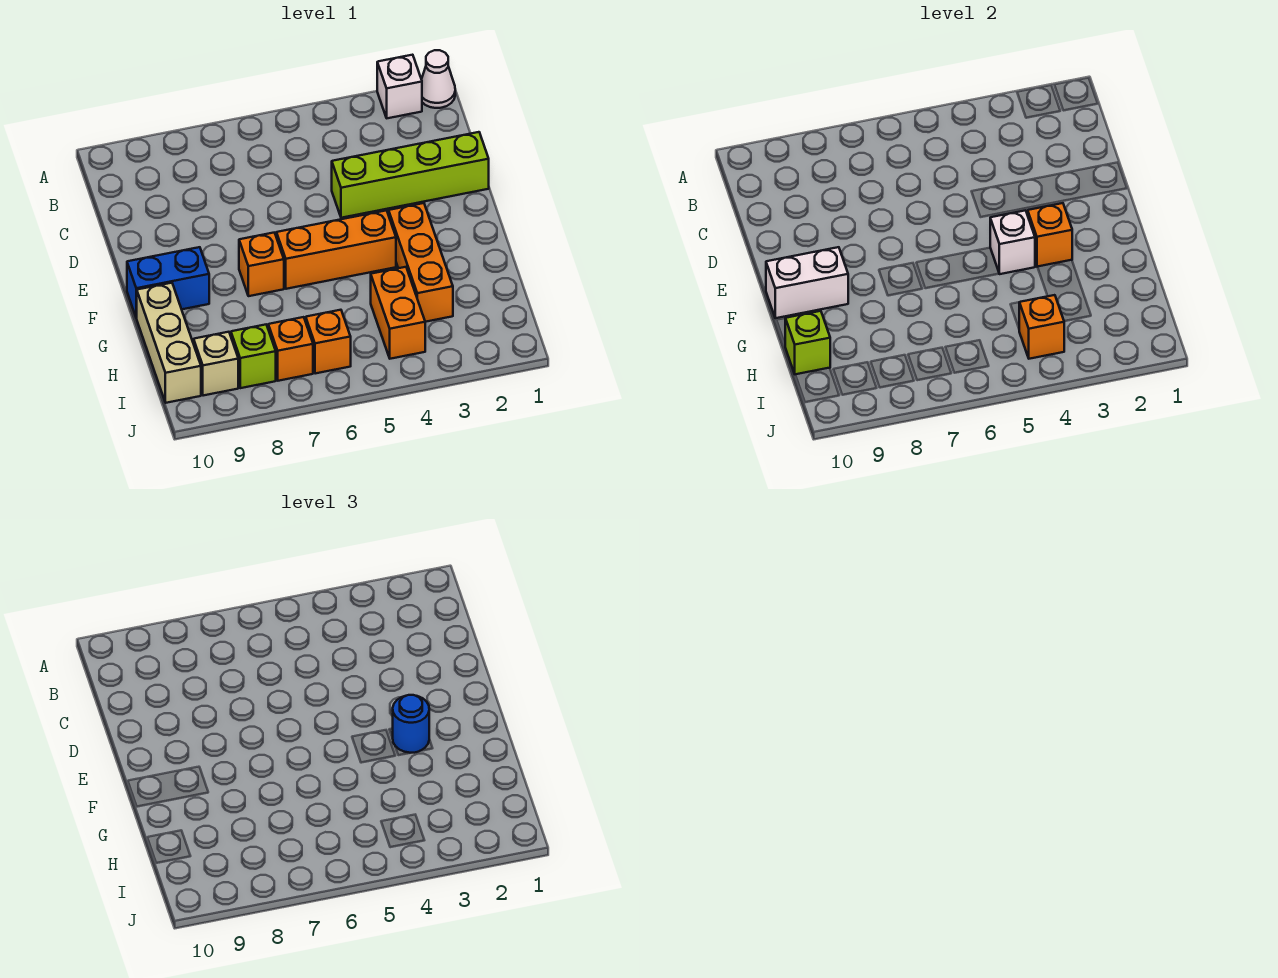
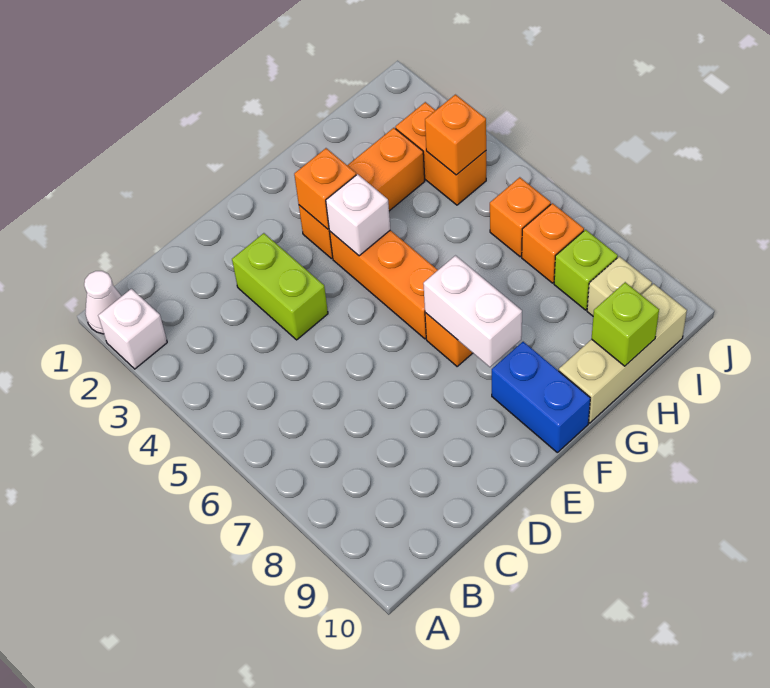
lime brick D1:D4 level 1 -> lime brick D3:D4 level 1
blue round brick F3 level 3 -> none
white brick F9:F10 level 2 -> white brick F7:F8 level 2
orange brick H4:I4 level 1 -> orange brick I3:I4 level 1

